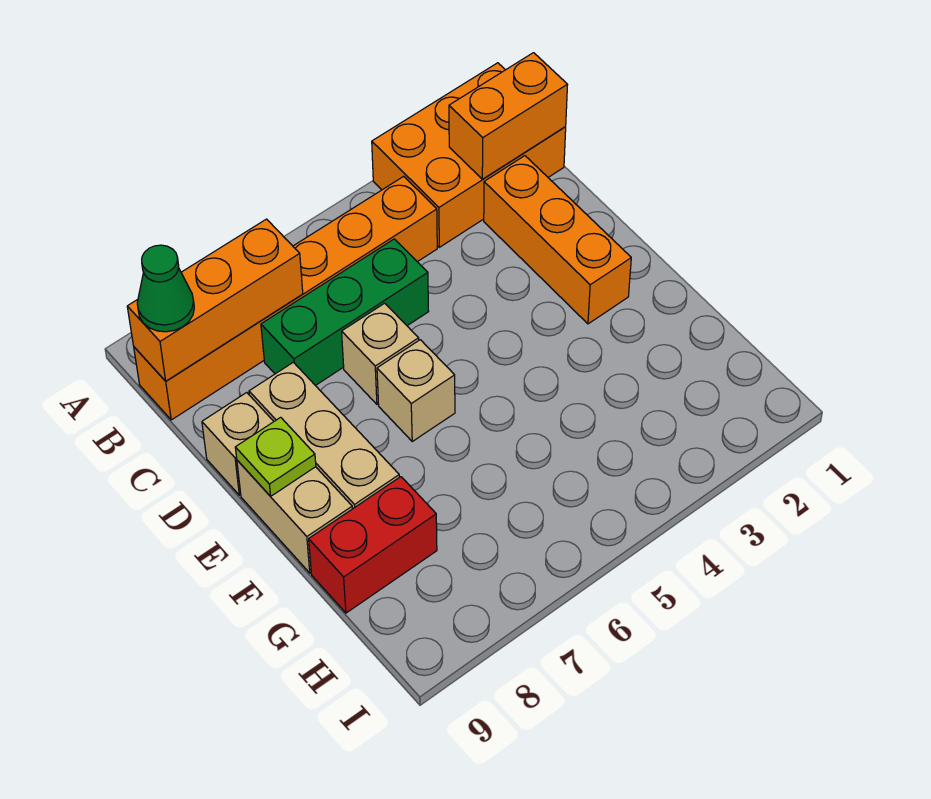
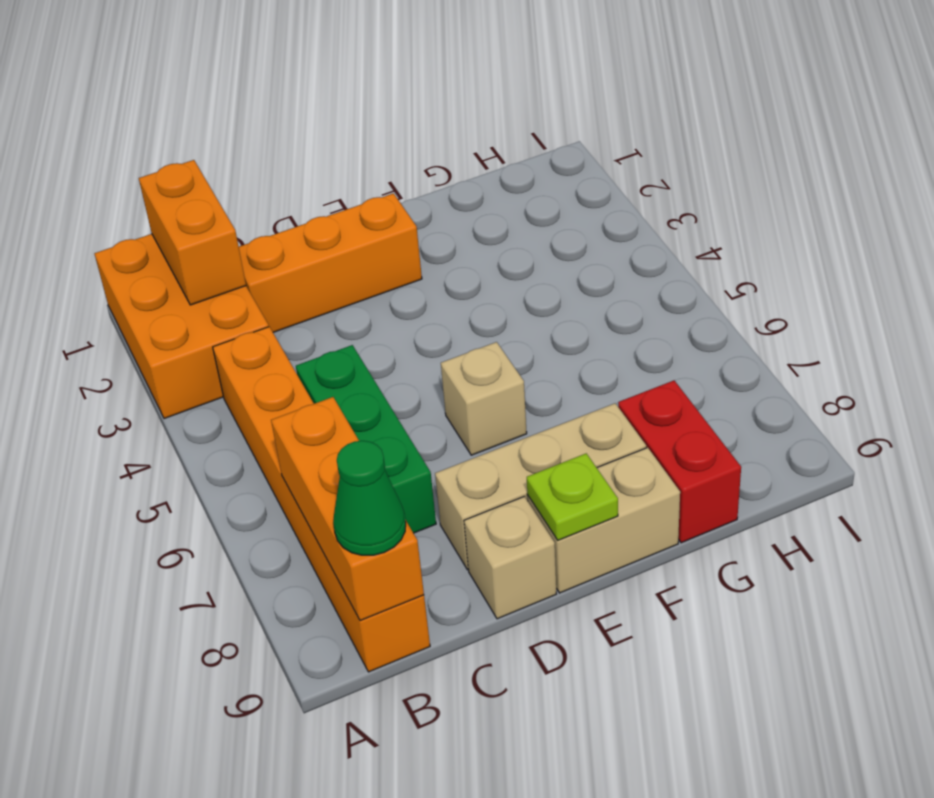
tan brick D6 level 1 -> none

